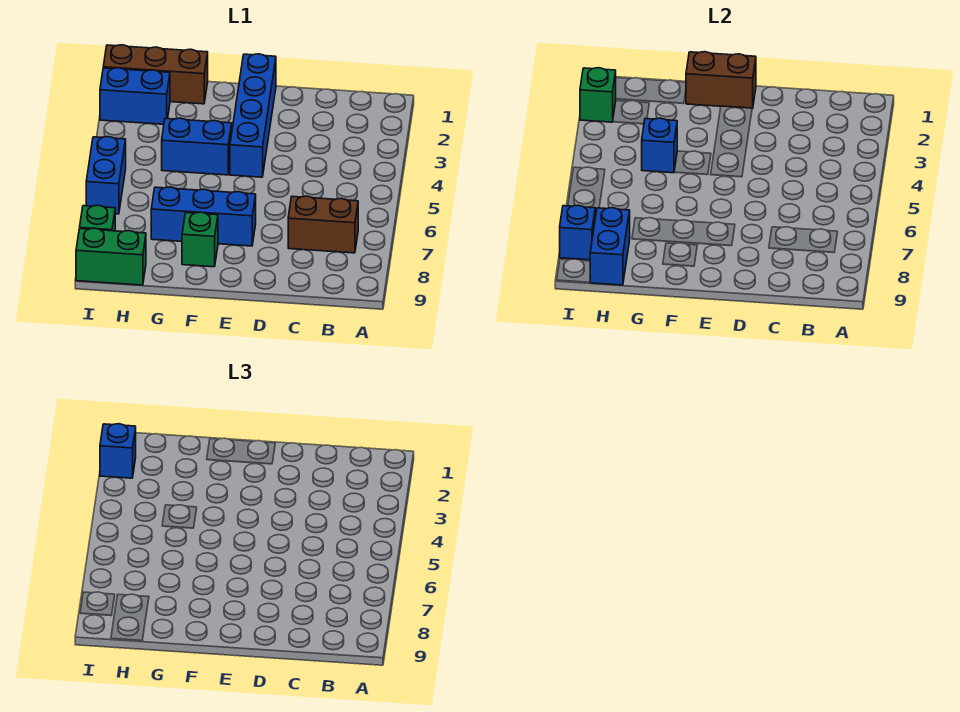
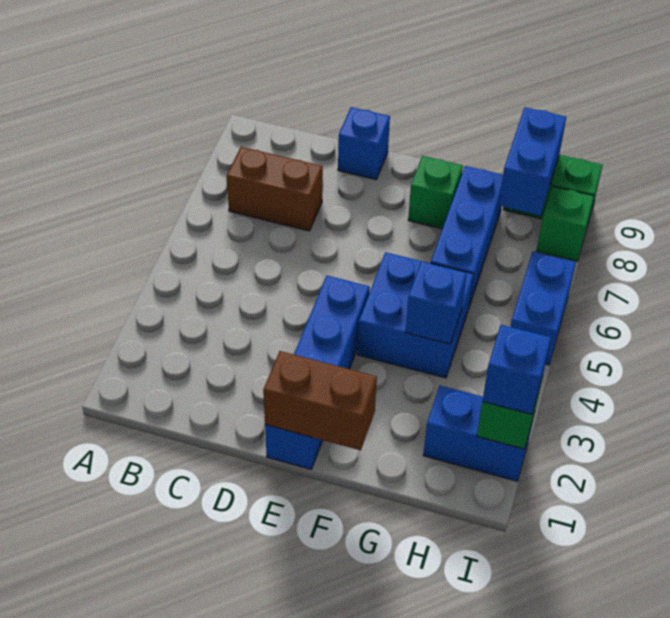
blue brick E7:G7 level 1 -> blue brick G6:G8 level 1
blue brick F4:G4 level 1 -> blue brick F4:G5 level 1
brown brick G1:I1 level 1 -> none
blue brick I8 level 2 -> blue brick D9 level 1

